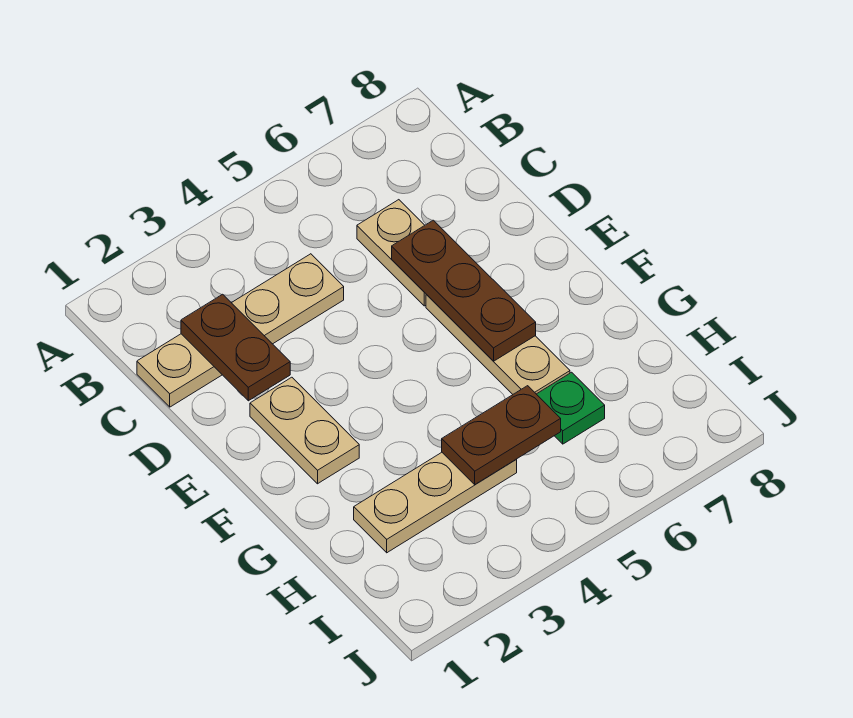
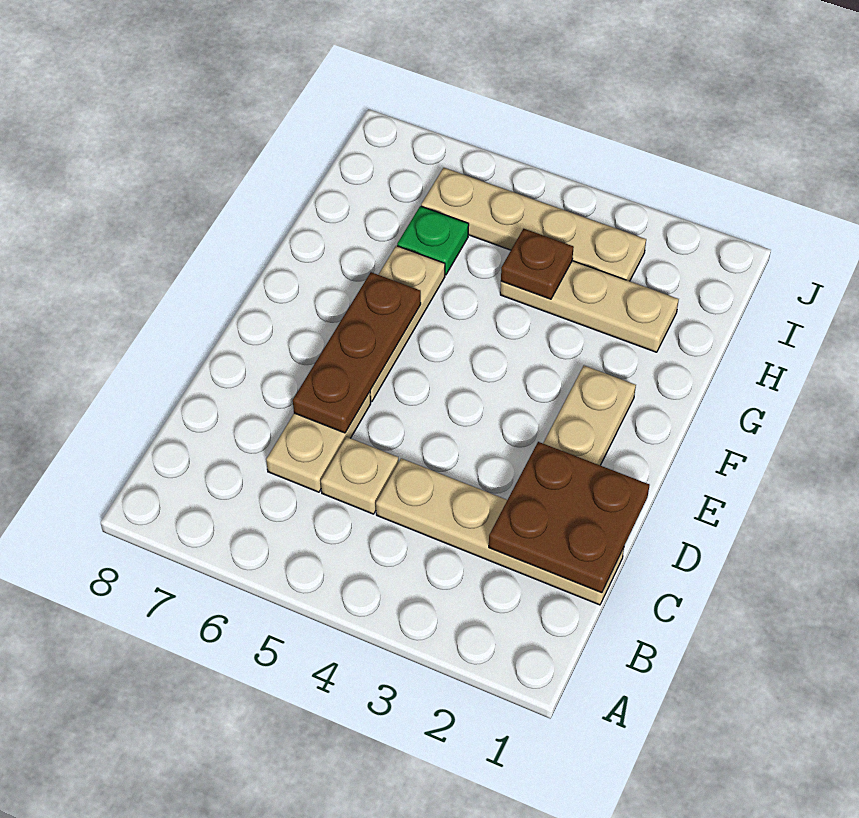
brown plate C2:D2 level 2 -> brown plate C1:D2 level 2
none -> tan plate C5 level 1
brown plate H4:H5 level 2 -> brown plate H4 level 2
none -> tan plate I3:I6 level 1

